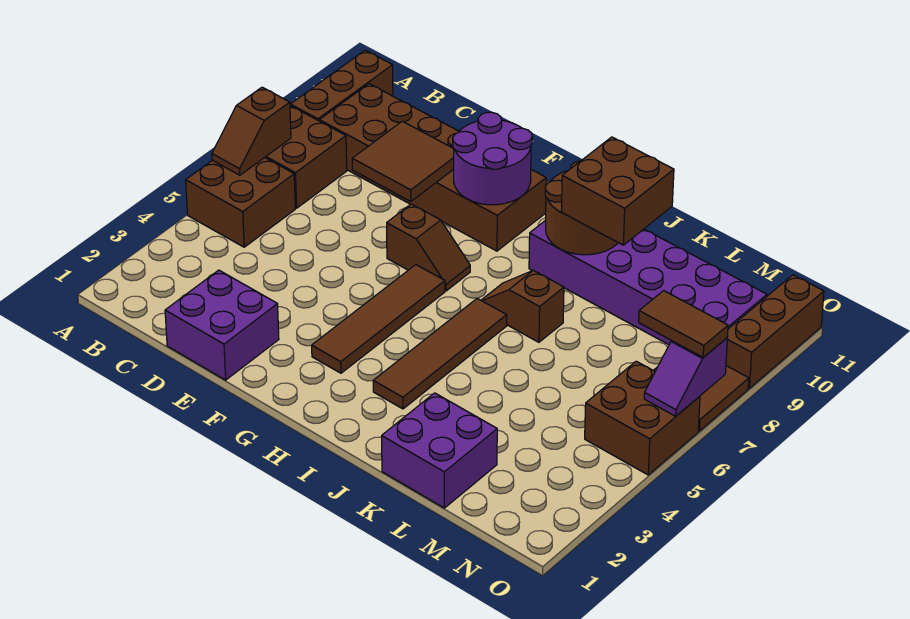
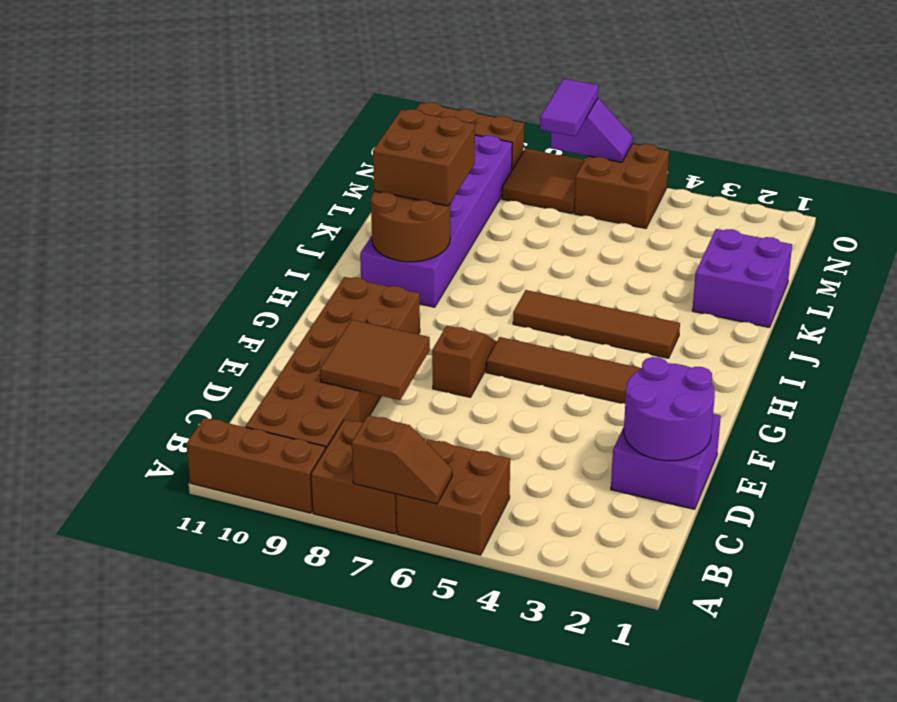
purple round brick F9:G10 level 2 -> purple round brick D1:E2 level 2
brown slope I7:J7 level 1 top J -> none
brown tile N7:O7 level 3 -> purple tile N7:O7 level 3

